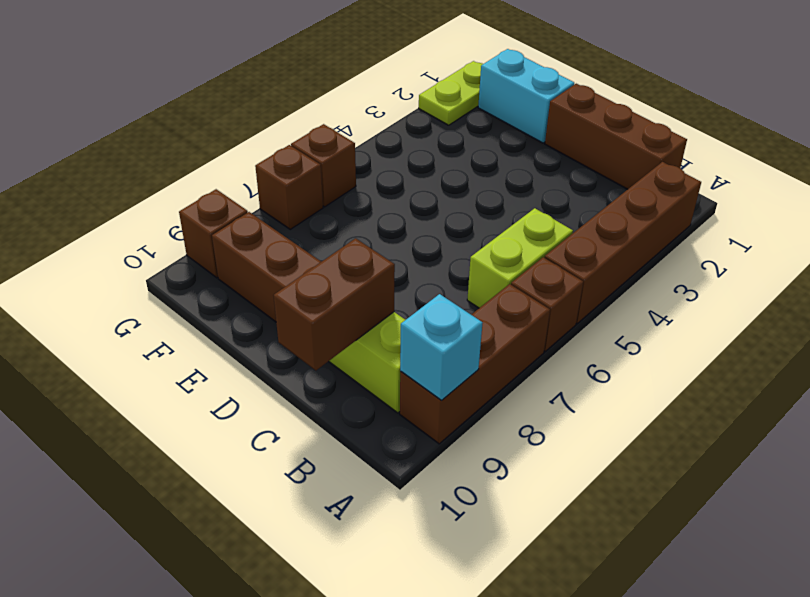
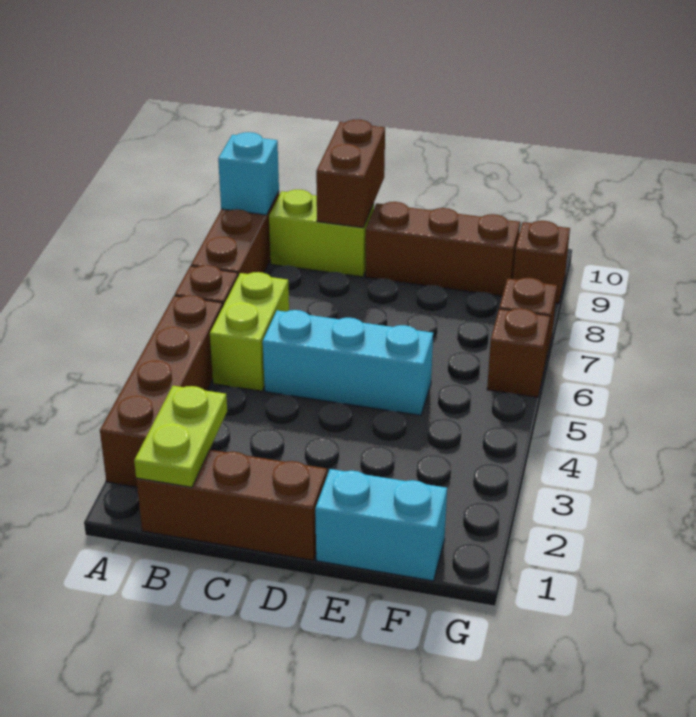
none -> cyan brick C5:E5 level 1
lime plate G1:G2 level 1 -> lime plate B1:B2 level 2

